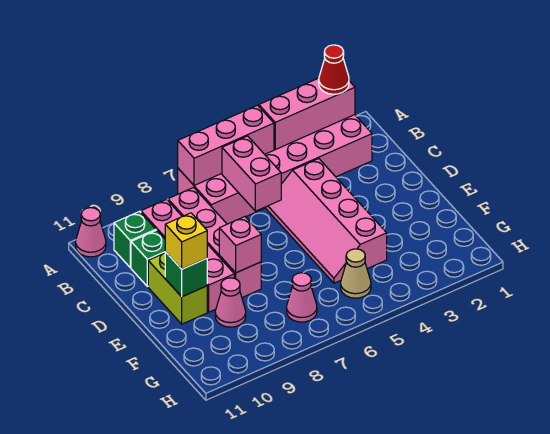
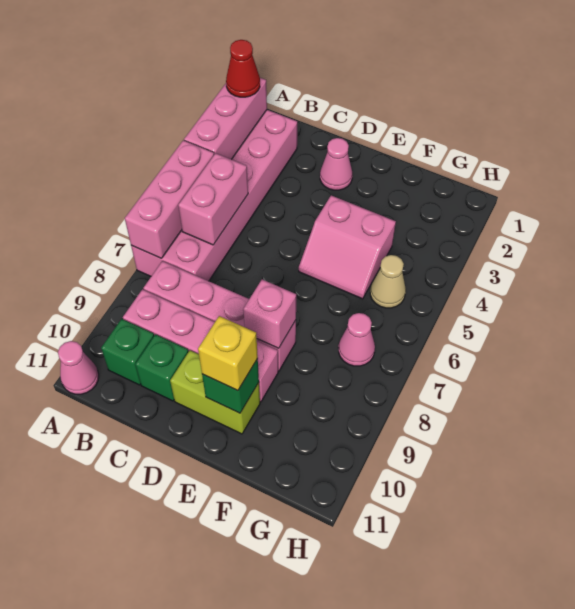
pink brick B6:C6 level 2 -> pink brick B5:B6 level 2
pink slope C4:F5 level 1 top 4 -> pink slope E4:F5 level 1 top 4
pink cone F9 level 1 -> pink cone D2 level 1

